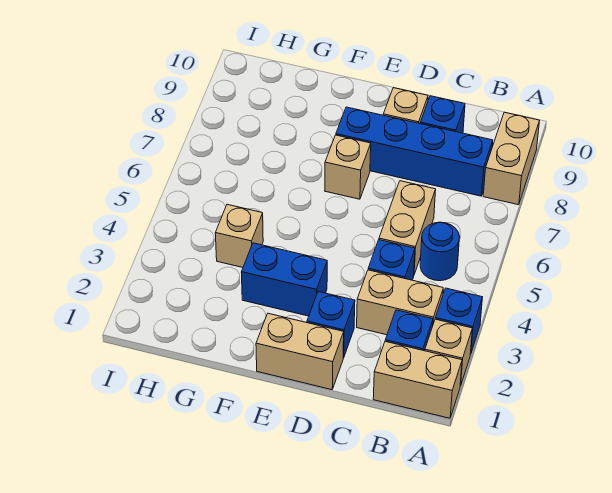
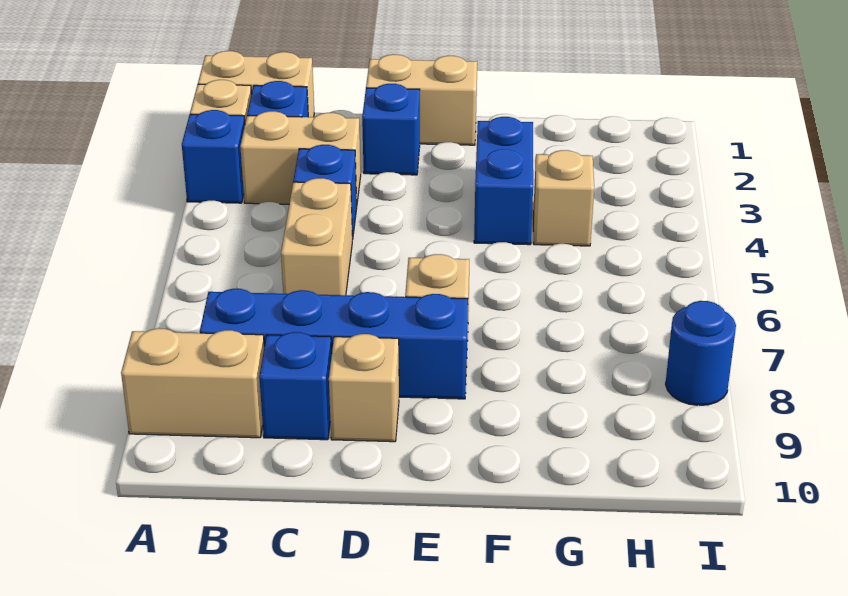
tan brick A8:A9 level 1 -> tan brick A9:B9 level 1
blue round brick B5 level 1 -> blue round brick I8 level 1
blue brick E3:F3 level 1 -> blue brick F3:F4 level 1

